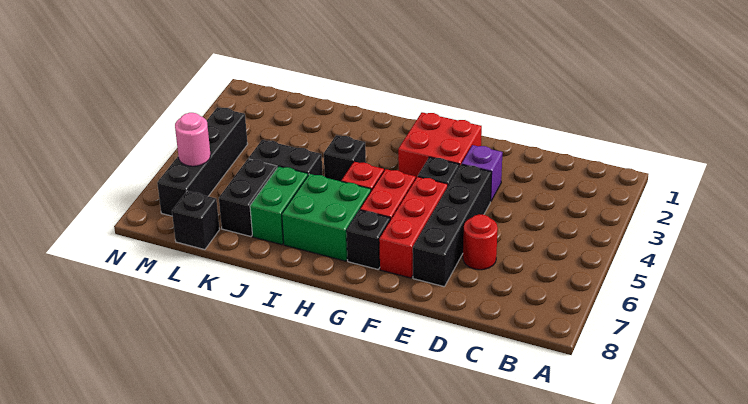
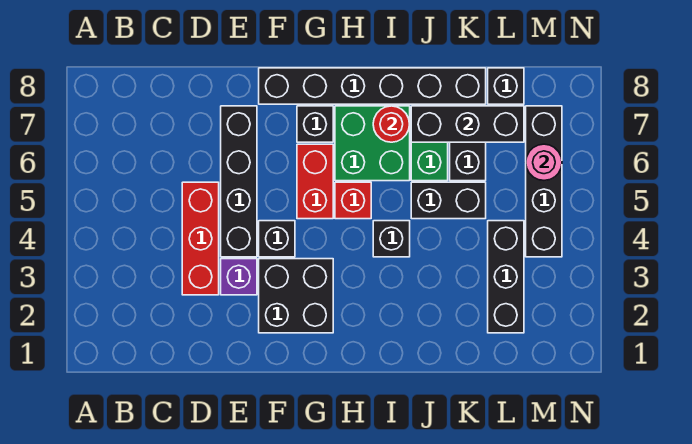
red round brick D6 level 1 -> red round brick I7 level 2
red brick F2:G3 level 1 -> black brick F2:G3 level 1
red brick F5:F7 level 1 -> red brick D3:D5 level 1
none -> black brick F8:K8 level 1
none -> black brick J7:L7 level 2
none -> black brick L2:L4 level 1

